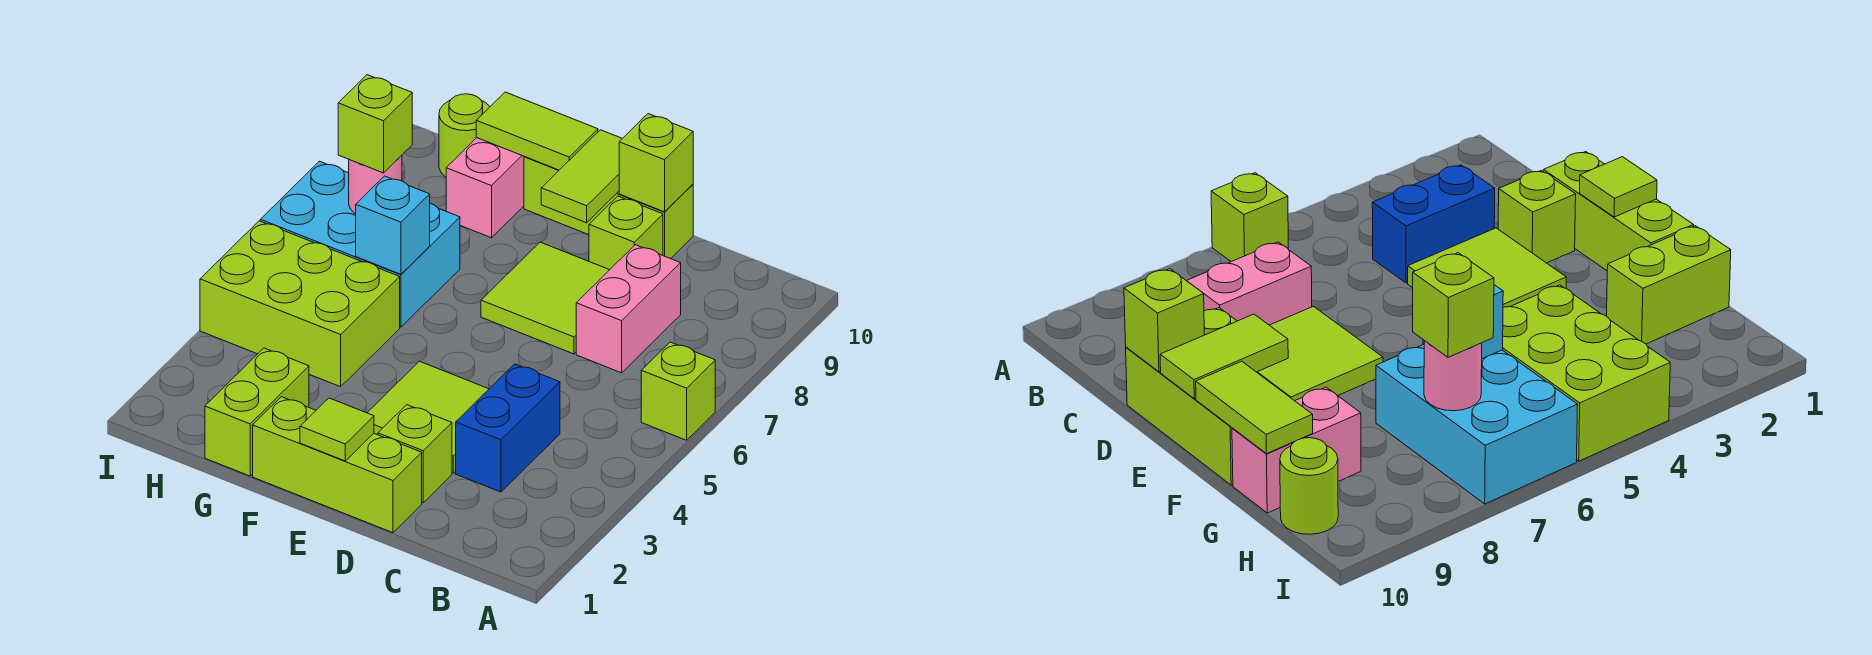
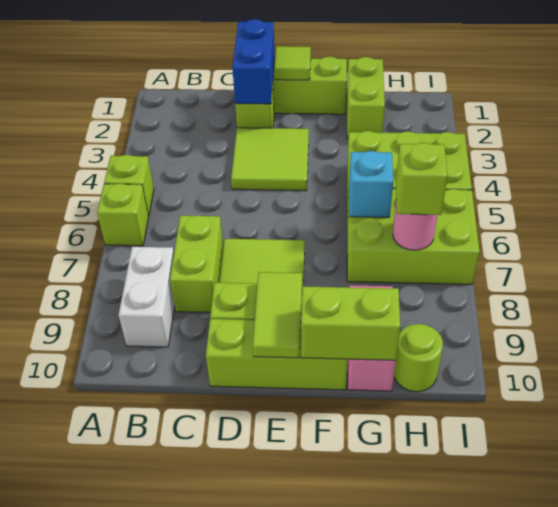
none -> white brick B8:B9 level 1
blue brick C3:C4 level 1 -> blue brick D1:D2 level 2
pink brick C7:C8 level 1 -> lime brick C7:C8 level 1
lime brick D10 level 2 -> lime brick A5 level 1
lime tile F10:G10 level 2 -> lime brick F10:G10 level 2
cyan brick G6:I7 level 1 -> lime brick G6:I7 level 1

